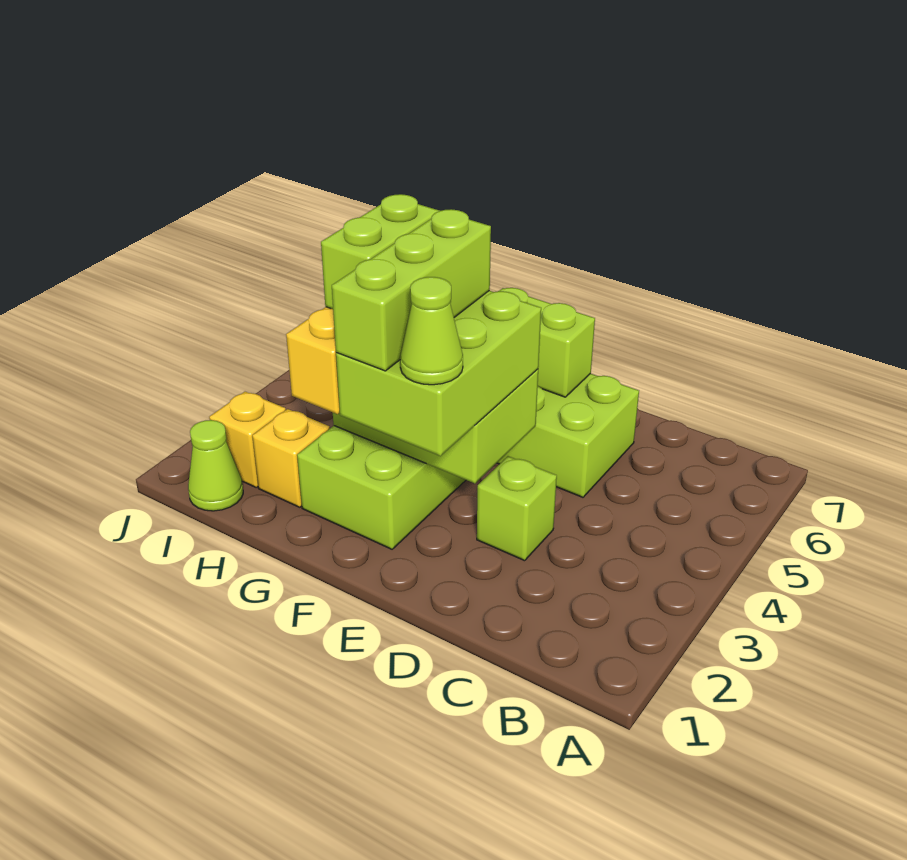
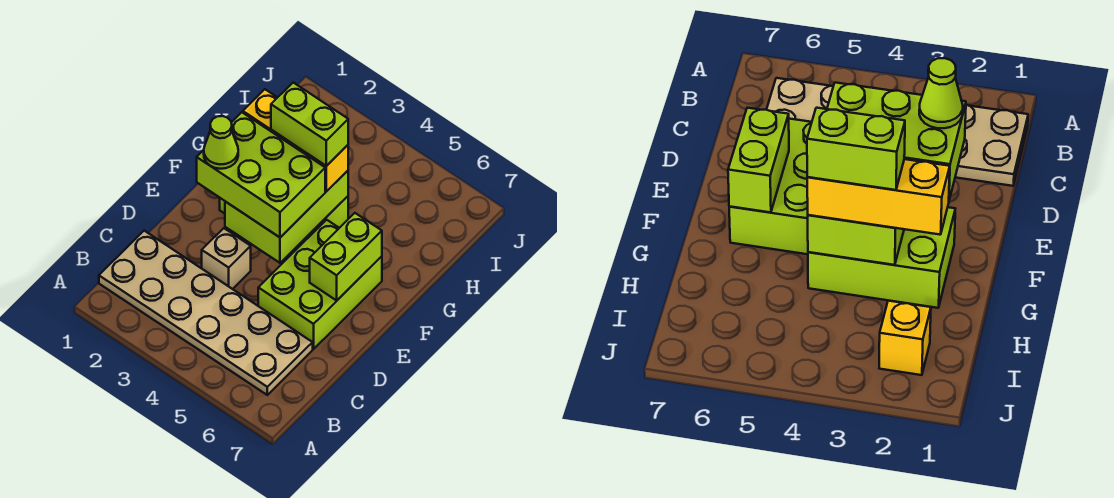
none -> tan plate B1:C6 level 1
lime brick D3 level 1 -> tan brick D3 level 1
lime brick F2:F4 level 4 -> none
yellow brick H2 level 1 -> none
lime cone I1 level 1 -> none

